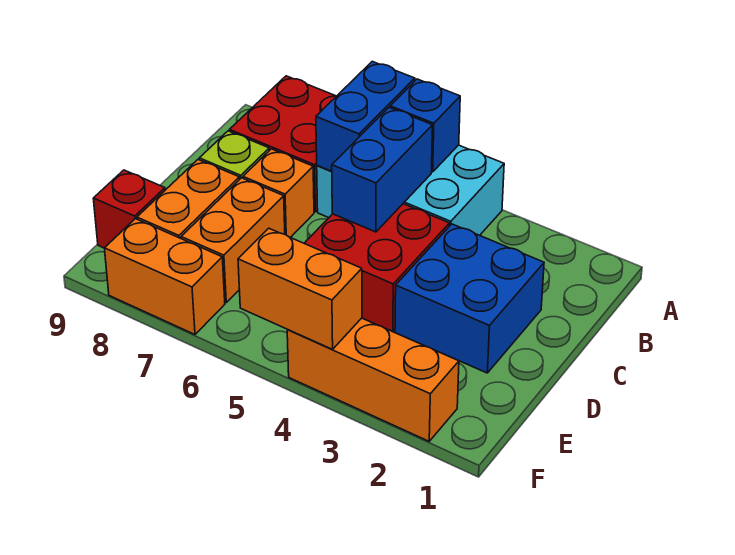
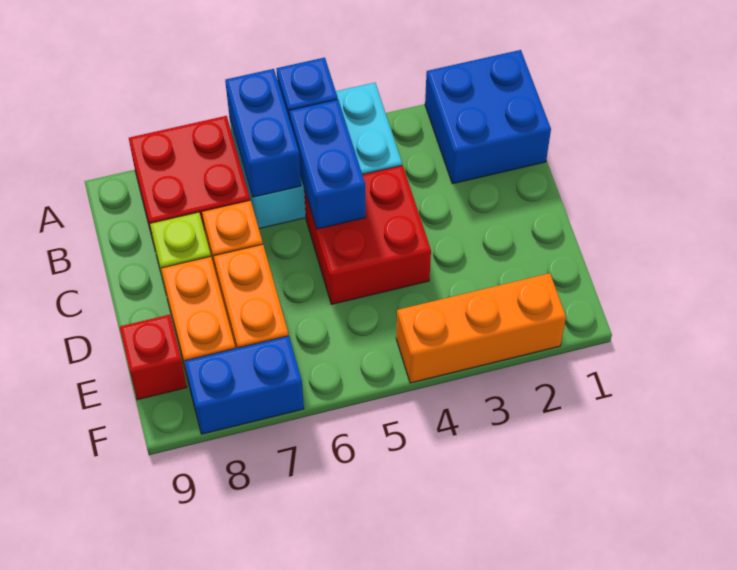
blue brick C2:D3 level 1 -> blue brick A1:B2 level 1
orange brick F4:F5 level 2 -> none
orange brick F7:F8 level 1 -> blue brick F7:F8 level 1

